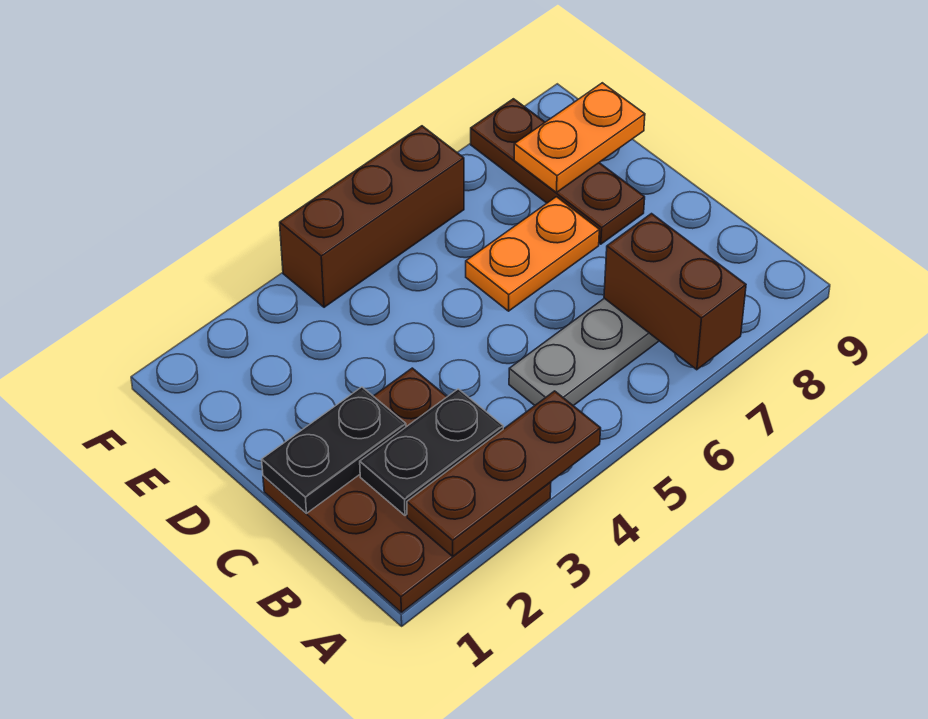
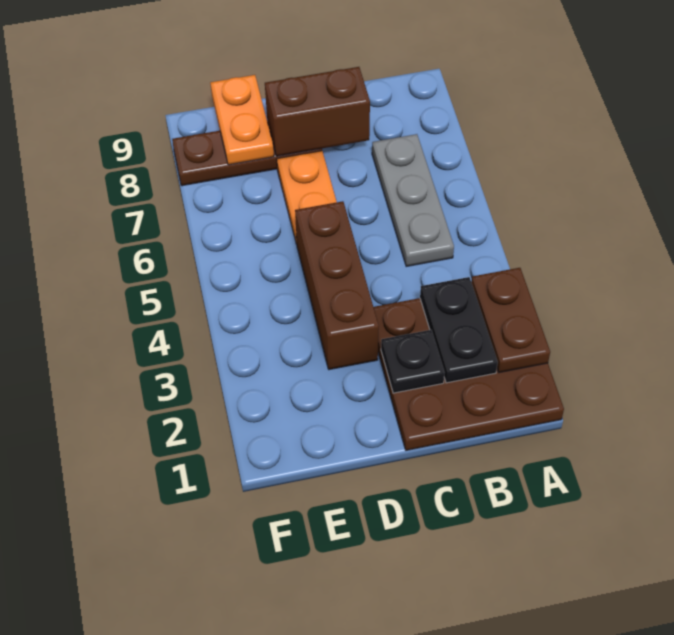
brown plate A2:A4 level 2 -> brown plate A2:A3 level 2
brown brick A7:B7 level 2 -> brown brick C8:D8 level 2
black plate C1:C2 level 2 -> black plate C2 level 2
brown brick F4:F6 level 1 -> brown brick D3:D5 level 1

